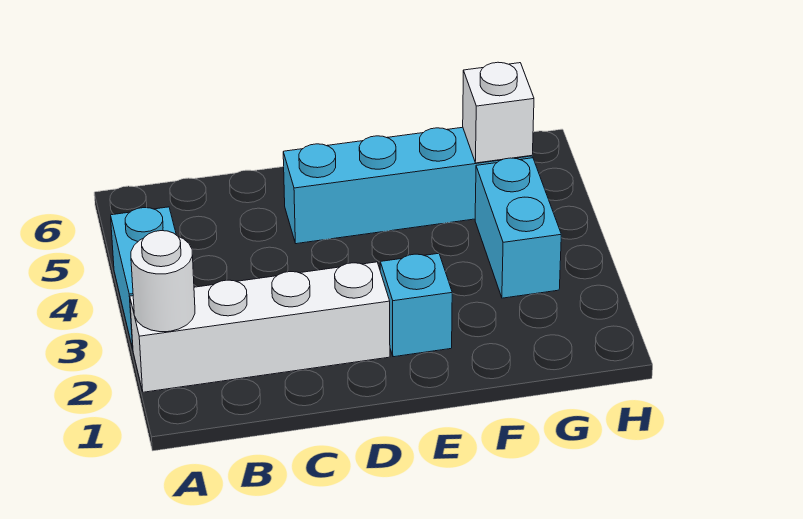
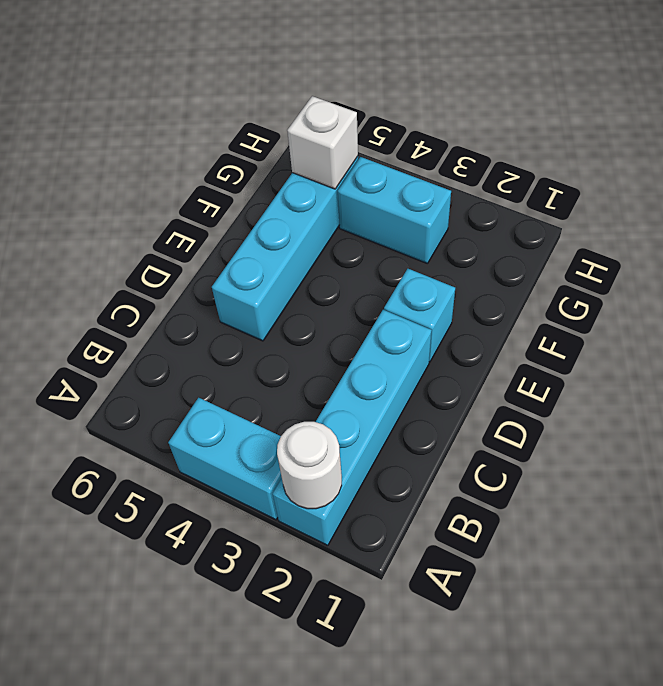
white brick A2:D2 level 1 -> cyan brick A2:D2 level 1

